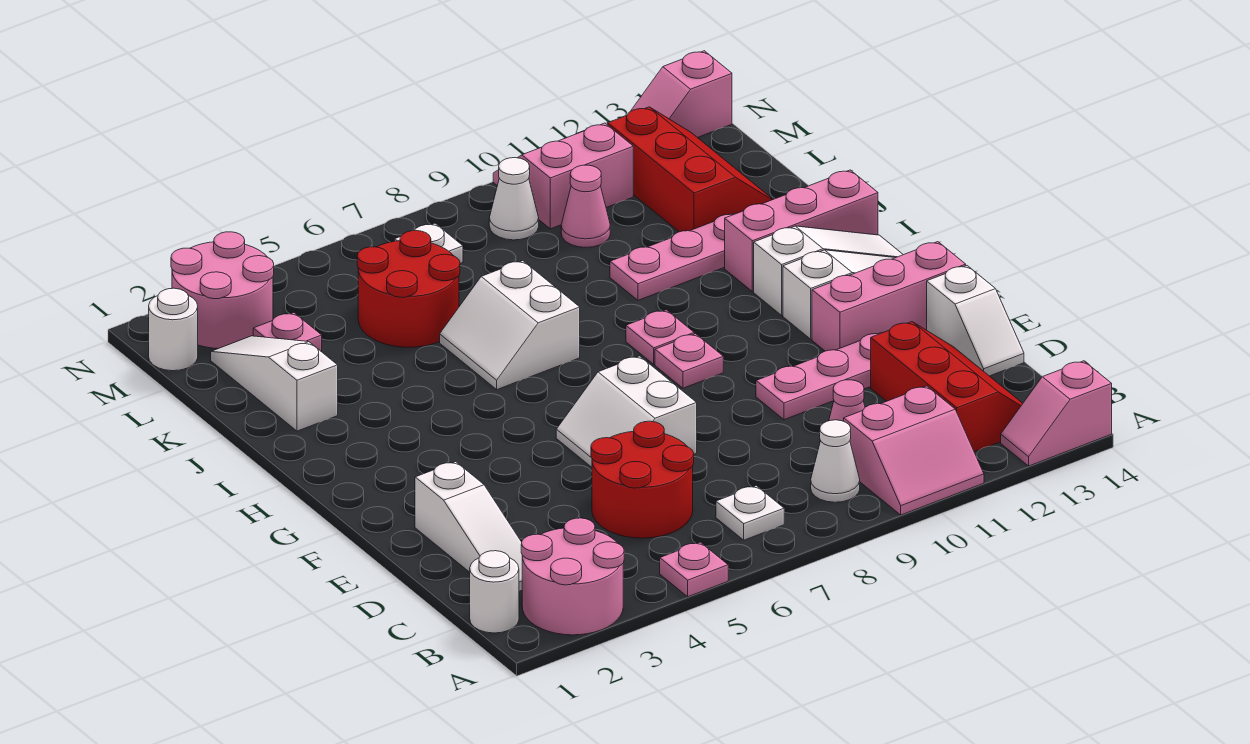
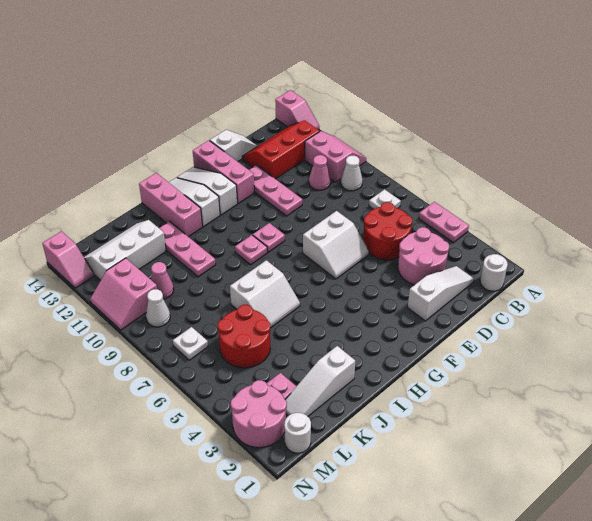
pink round brick A2:B3 level 1 -> pink round brick C3:D4 level 1
pink plate A5 level 1 -> pink plate A4:A5 level 1
red slope K12:M13 level 1 top 12 -> white slope K12:M13 level 1 top 12

